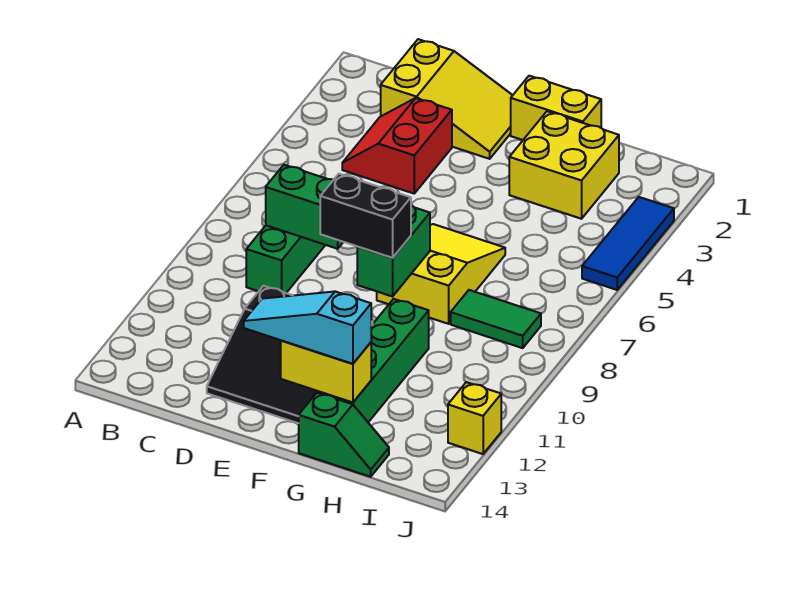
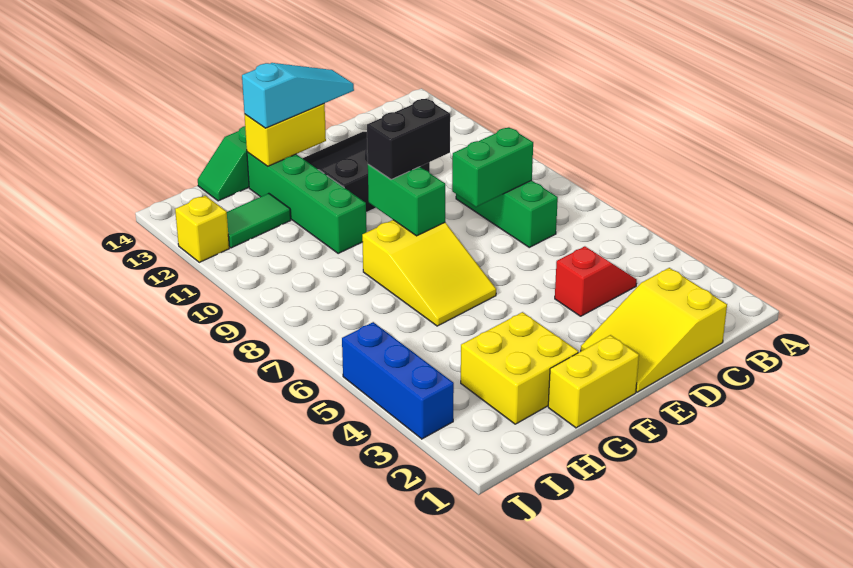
red slope C3:D4 level 1 top D -> red slope C4:D4 level 1 top D
green tile H8:I8 level 1 -> green tile H12:I12 level 1
blue tile J3:J5 level 1 -> blue brick J3:J5 level 1

